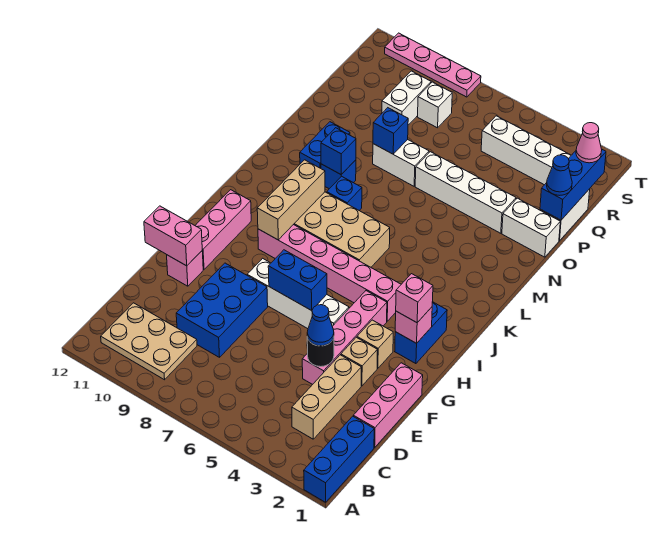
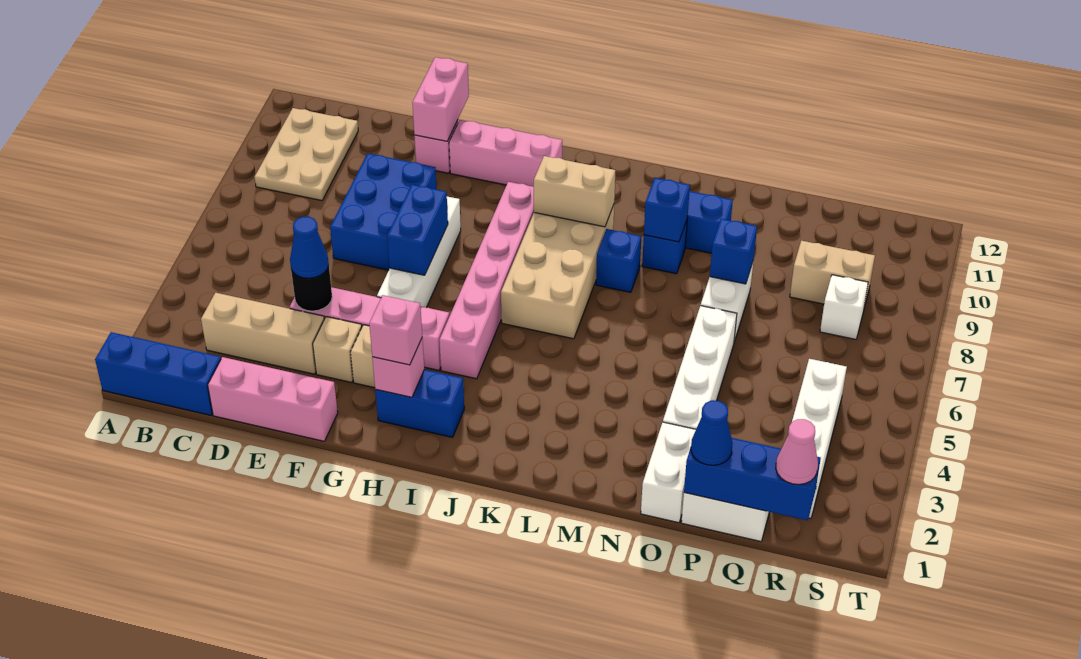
blue brick D8:F9 level 1 -> blue brick E7:F9 level 1
tan brick I9:K9 level 2 -> tan brick J9:K9 level 2
white brick Q9:R9 level 1 -> tan brick Q9:R9 level 1
pink plate T8:T11 level 1 -> none

